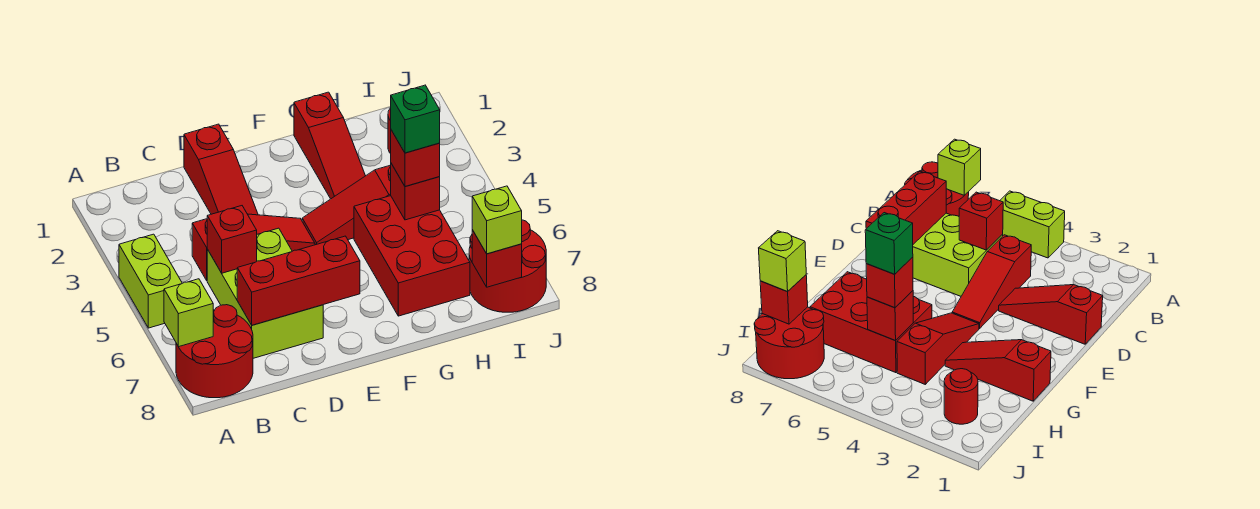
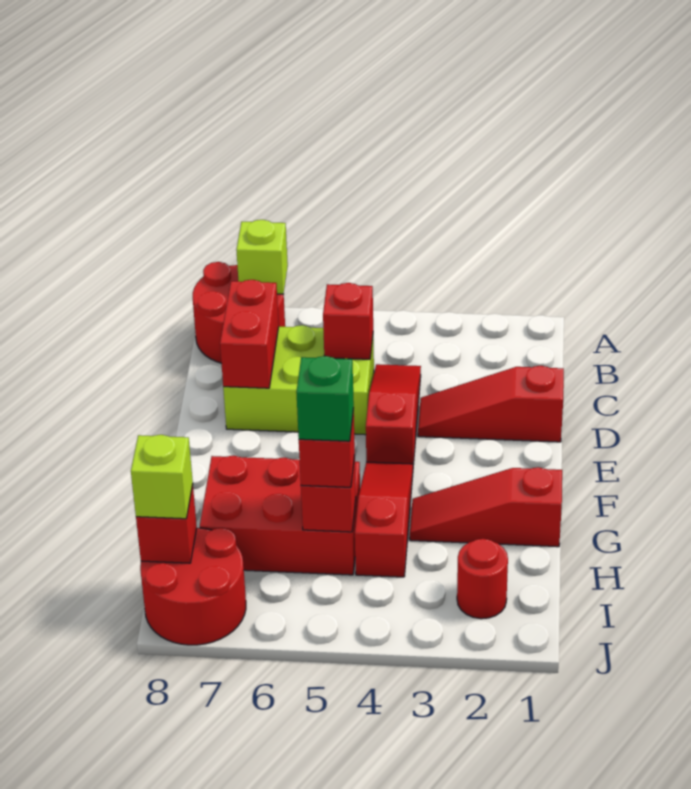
lime brick A4:A5 level 1 -> none
red slope C4:E4 level 1 top C -> red slope C4:E4 level 1 top E
red brick C7:E7 level 2 -> red brick C7:D7 level 2

